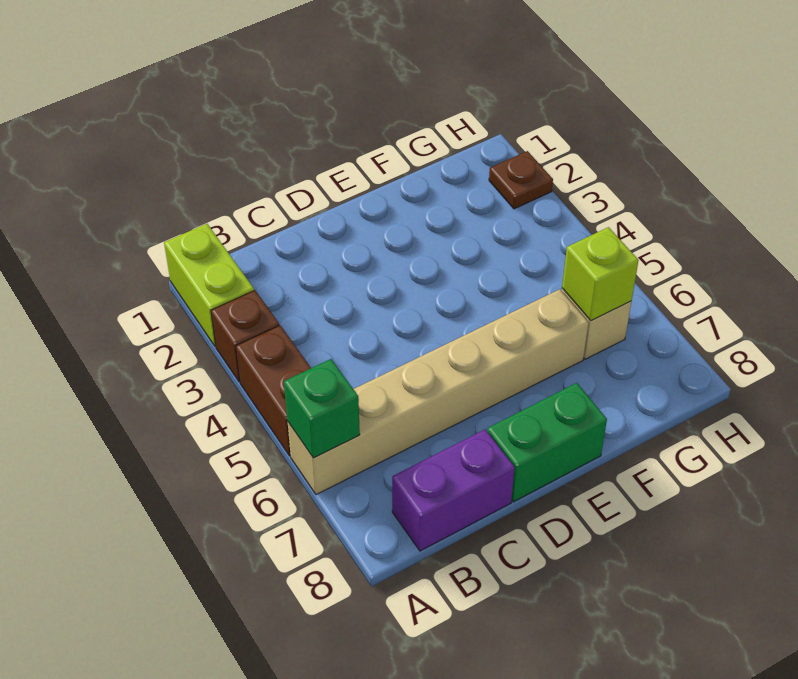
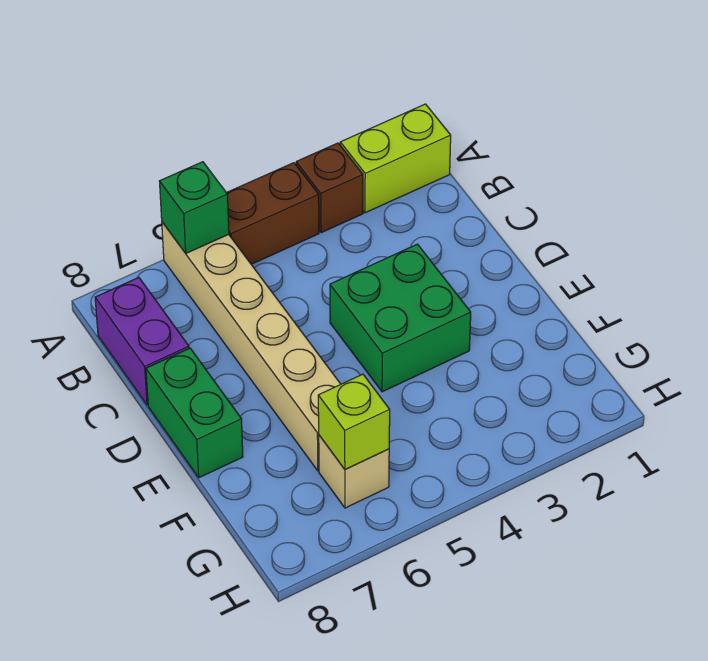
none -> green brick D3:E4 level 1
brown plate H2 level 1 -> none

